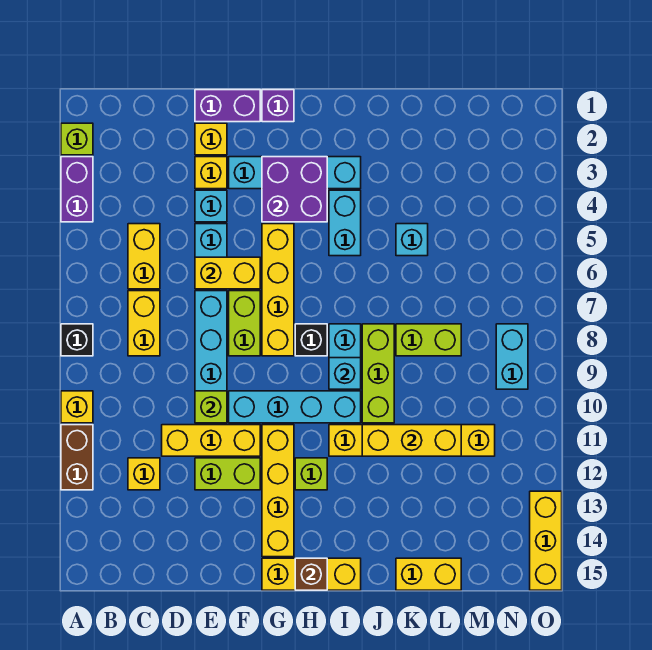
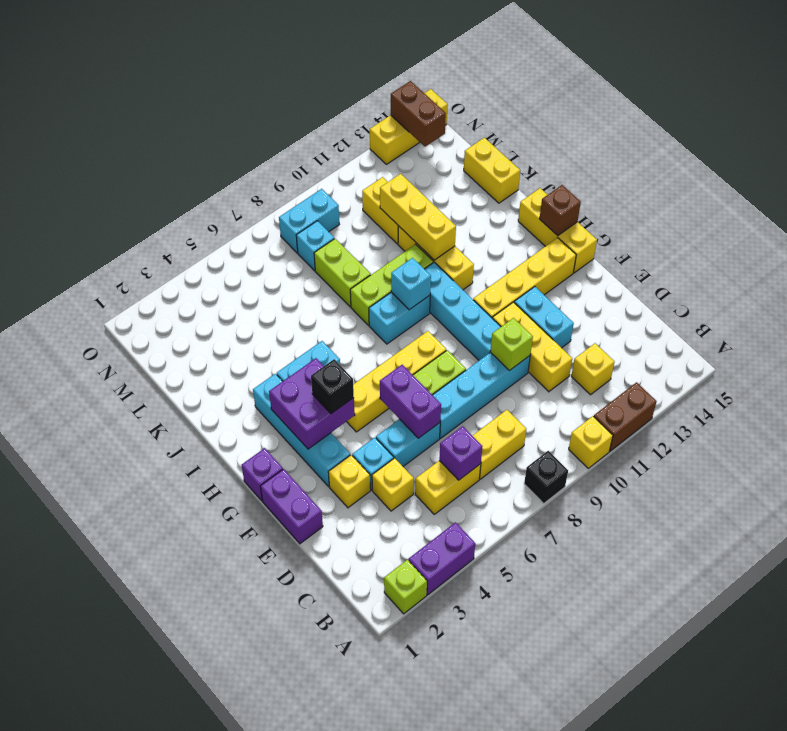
none -> purple brick C6 level 2
yellow brick E2 level 1 -> yellow brick D4 level 1
yellow brick E6:F6 level 2 -> purple brick E6:F6 level 2
lime brick E12:F12 level 1 -> cyan brick E12:F12 level 1
black brick H8 level 1 -> black brick G4 level 3
lime brick H12 level 1 -> none
cyan brick K5 level 1 -> cyan brick M8 level 1
none -> brown brick N14:O14 level 2

